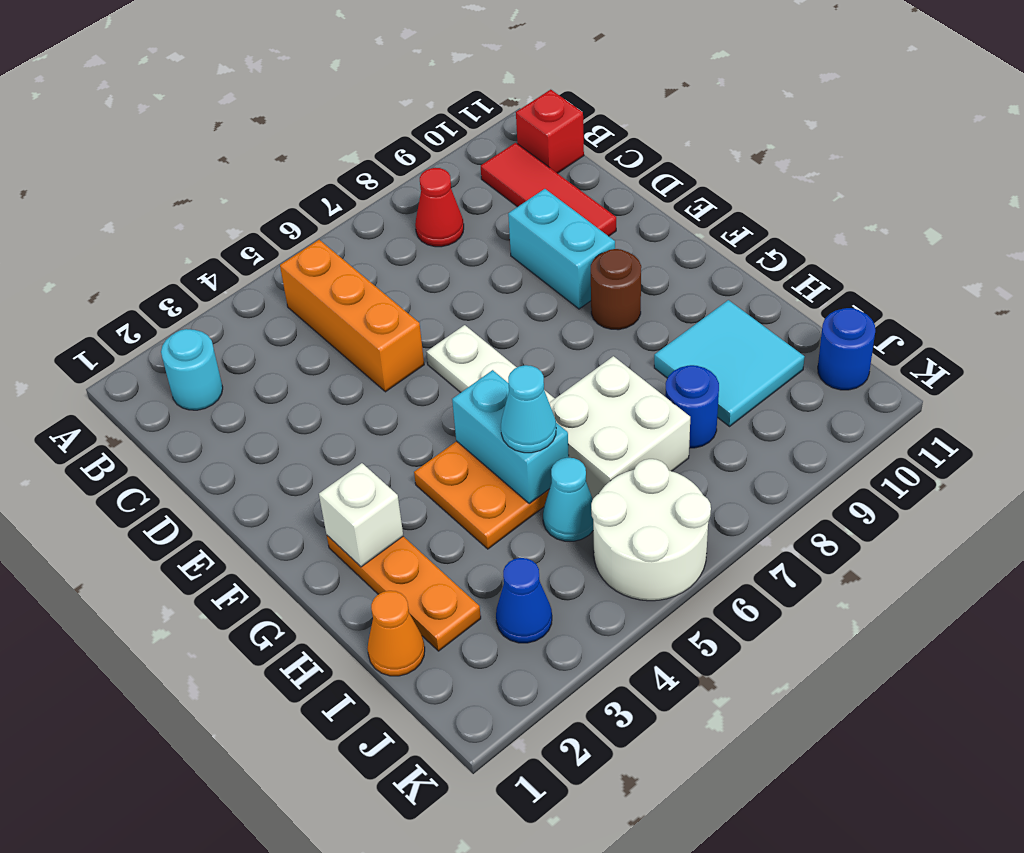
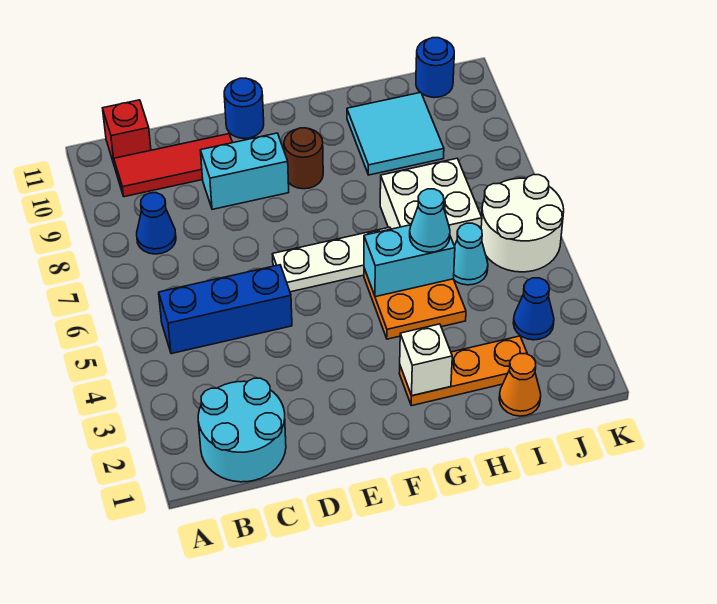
cyan round brick B2 level 1 -> cyan round brick B1:C2 level 1
orange brick B5:D5 level 1 -> blue brick B5:D5 level 1
red cone B8 level 1 -> blue cone B8 level 1
blue round brick I8 level 1 -> blue round brick E11 level 1

